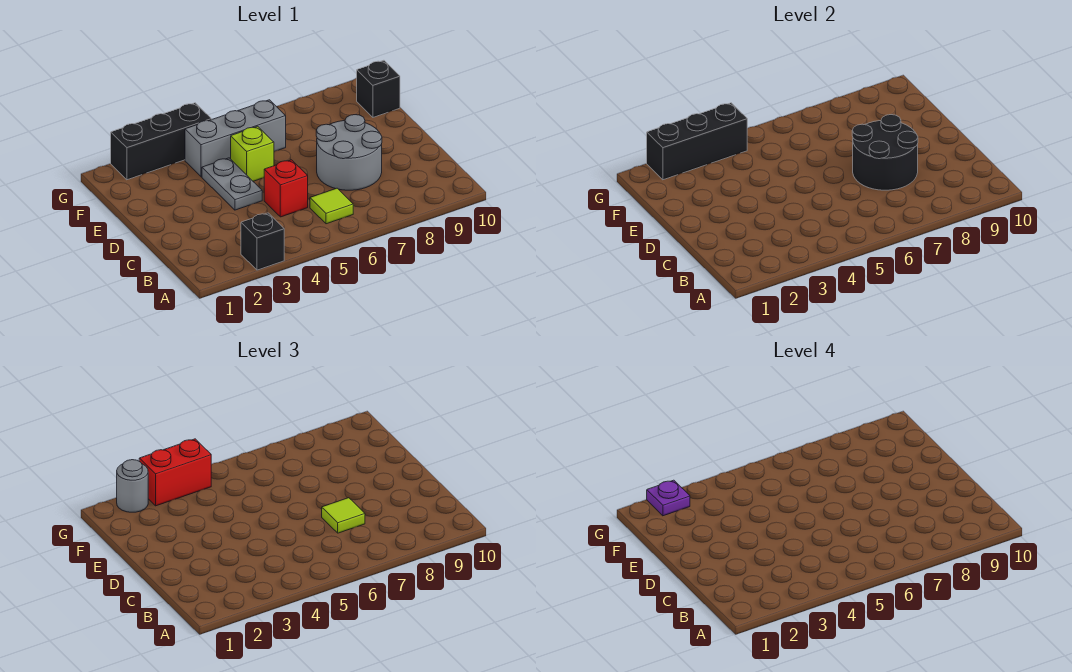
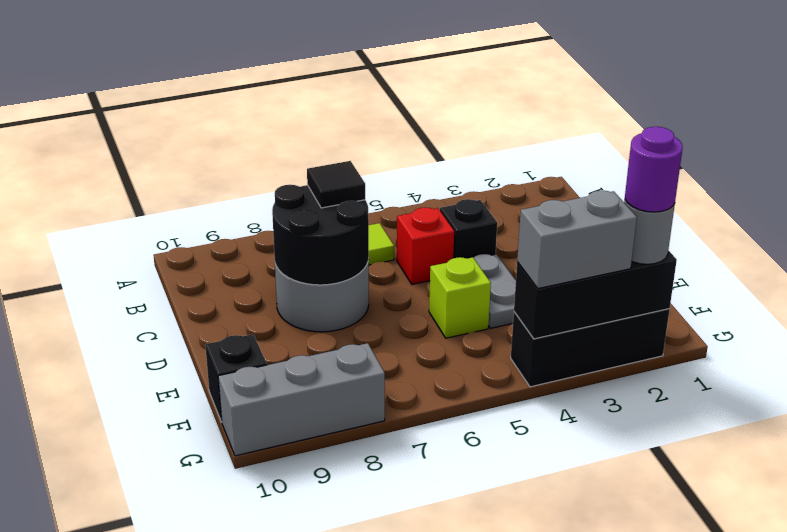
black brick A3 level 1 -> black brick C4 level 1
lime tile C7 level 3 -> black tile C7 level 3
grey brick F4:F6 level 1 -> grey brick G8:G10 level 1
purple plate G2 level 4 -> purple round brick G2 level 4
red brick G3:G4 level 3 -> grey brick G3:G4 level 3

